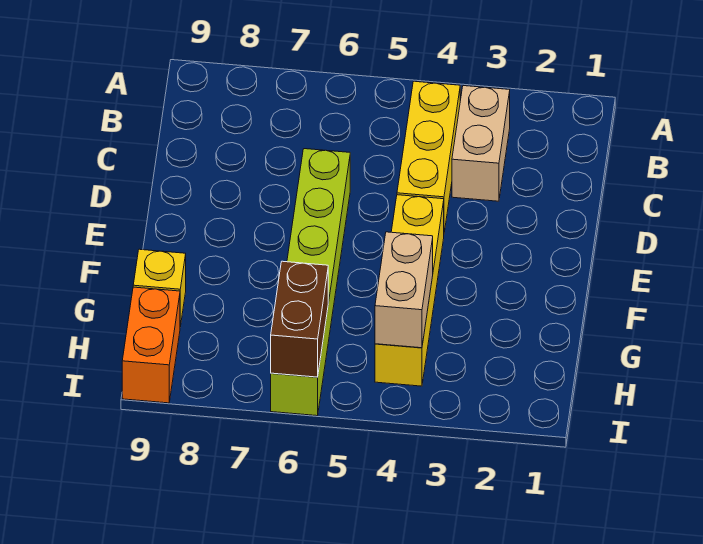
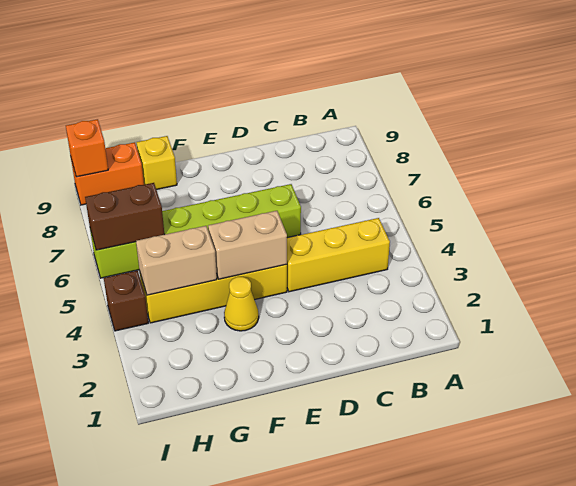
tan brick B3:C3 level 1 -> tan brick E4:F4 level 2
none -> yellow cone F3 level 1
none -> brown brick I4 level 1
none -> orange brick I9 level 2

